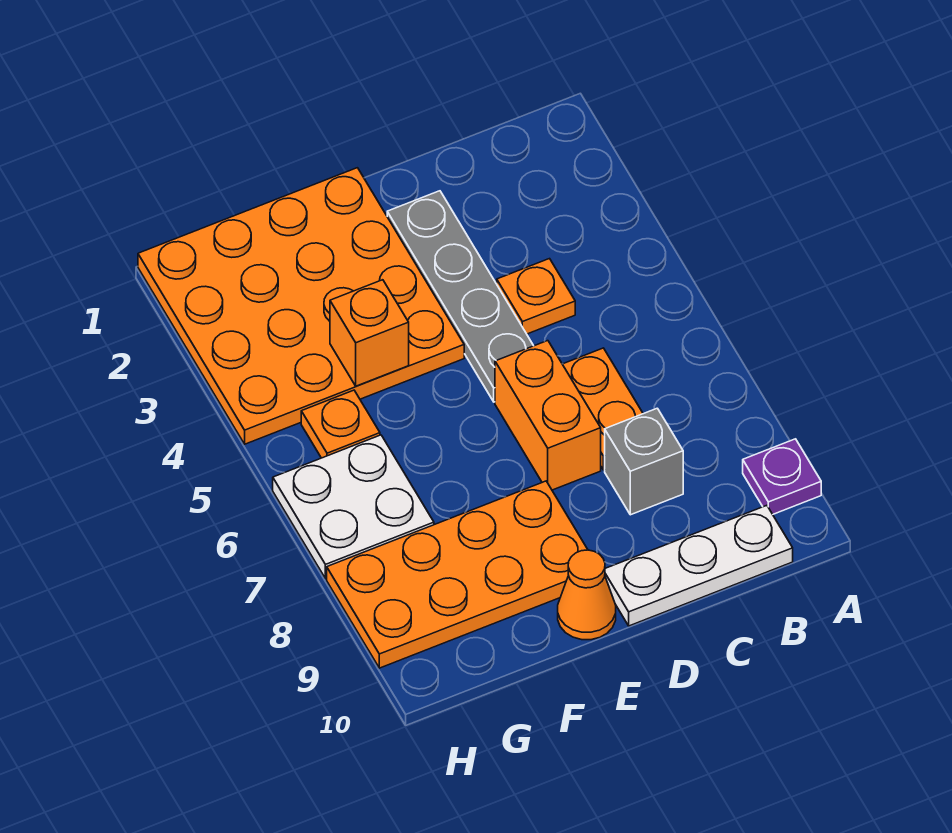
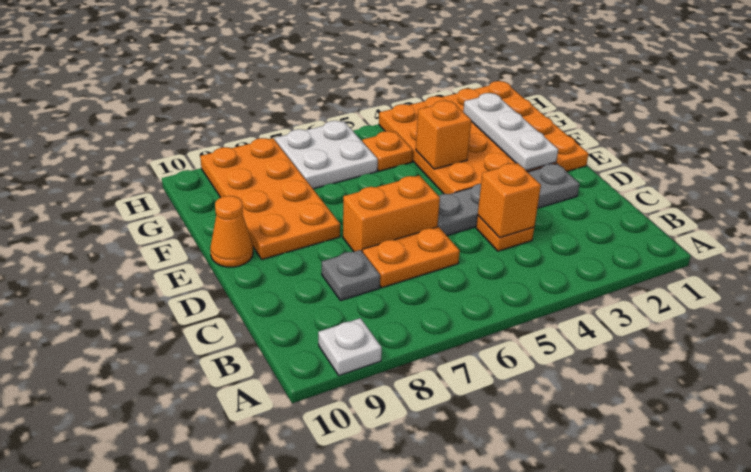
purple plate A9 level 1 -> white plate A9 level 1
white plate B10:D10 level 1 -> white plate E2:G2 level 2
none -> orange brick C4 level 2
grey brick C8 level 1 -> grey plate C8 level 1

